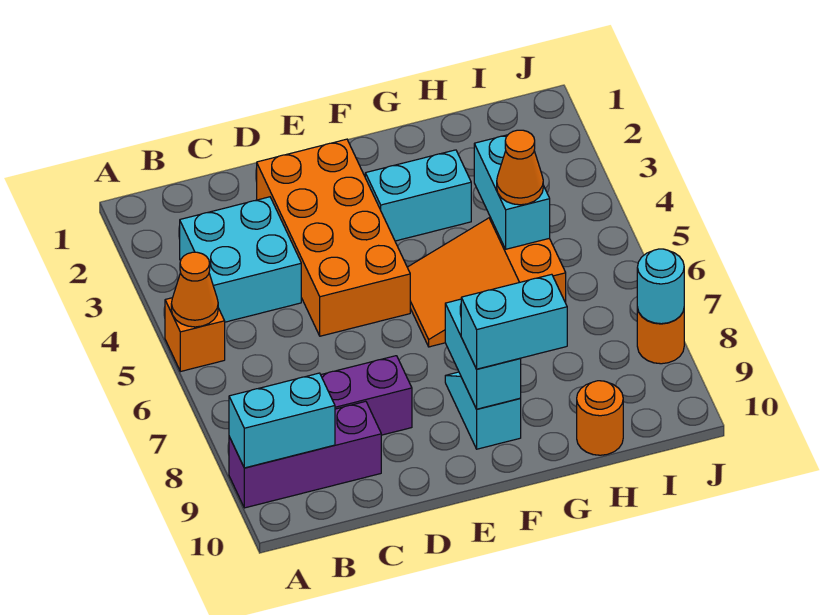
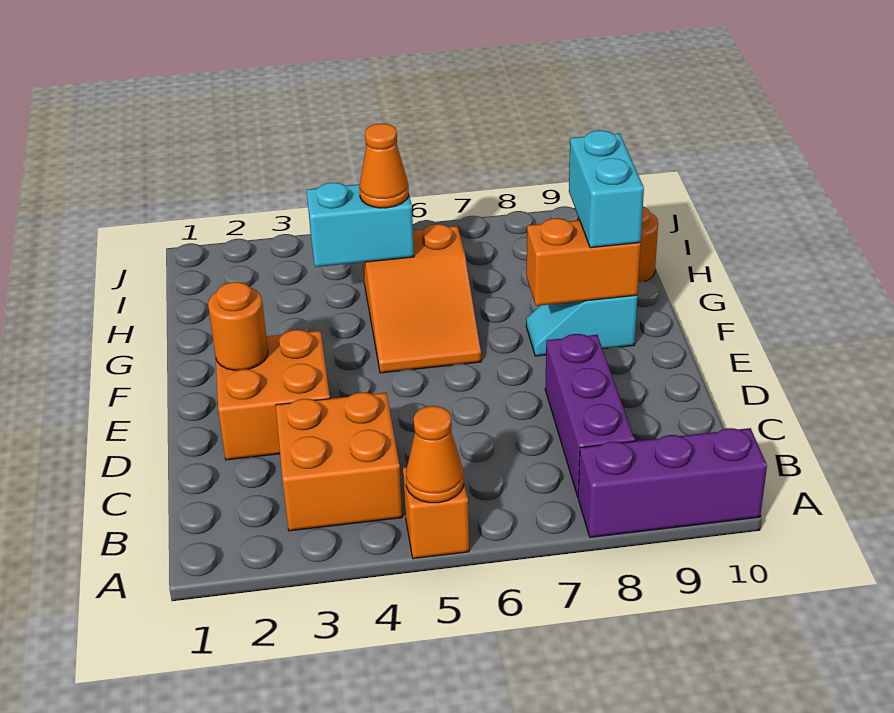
purple brick A9:C9 level 1 -> purple brick A8:A10 level 1
cyan brick A9:B9 level 2 -> none
cyan brick B3:C4 level 1 -> orange brick B3:C4 level 1
orange brick D2:E5 level 1 -> orange brick D2:E3 level 1
cyan brick F3:G3 level 1 -> none
cyan brick F8:F9 level 2 -> orange brick F8:F9 level 2
orange round brick J8 level 1 -> orange round brick E2 level 2
cyan round brick J8 level 2 -> none

